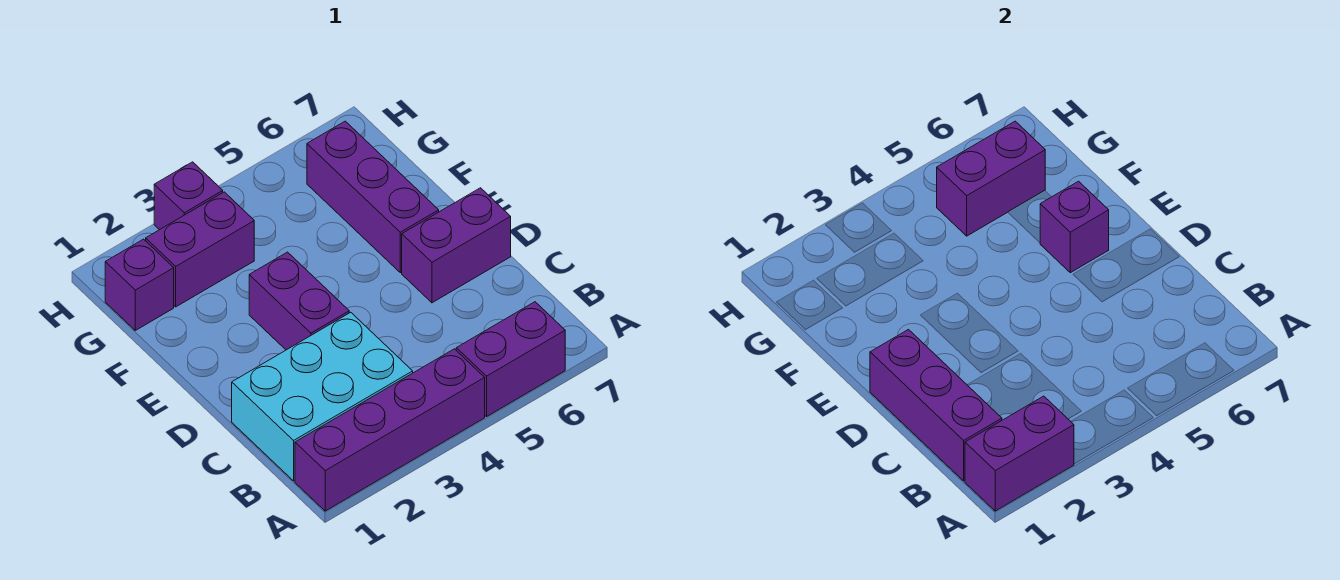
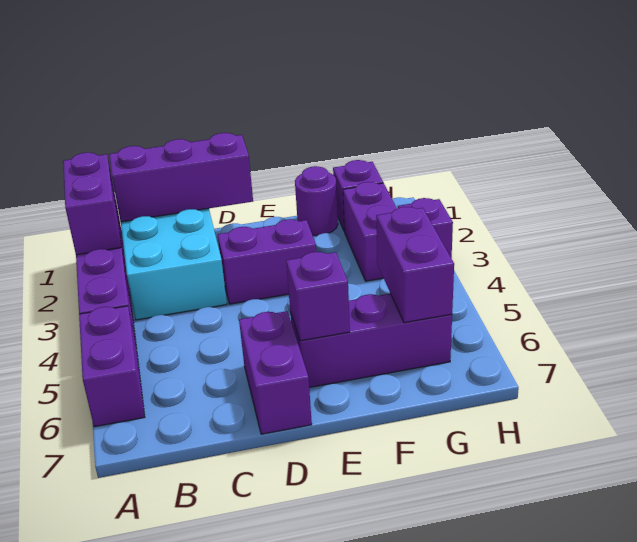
none -> purple round brick F1 level 1

